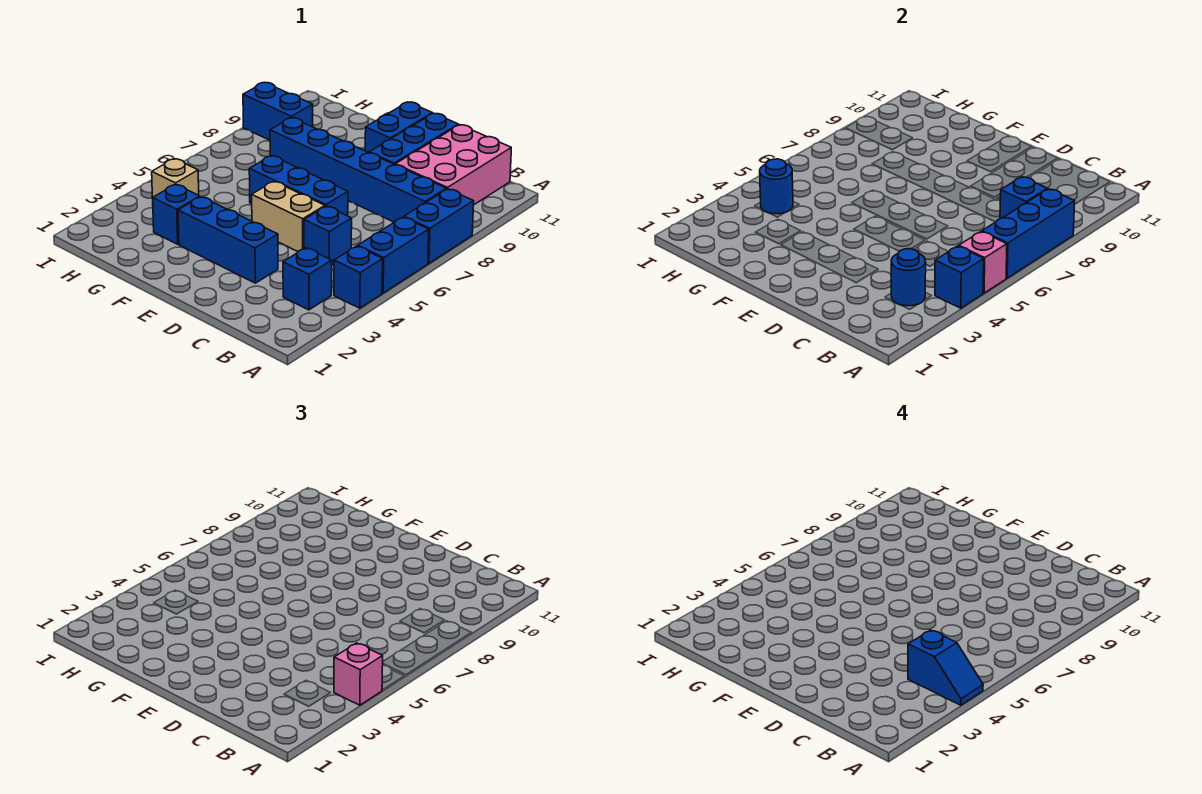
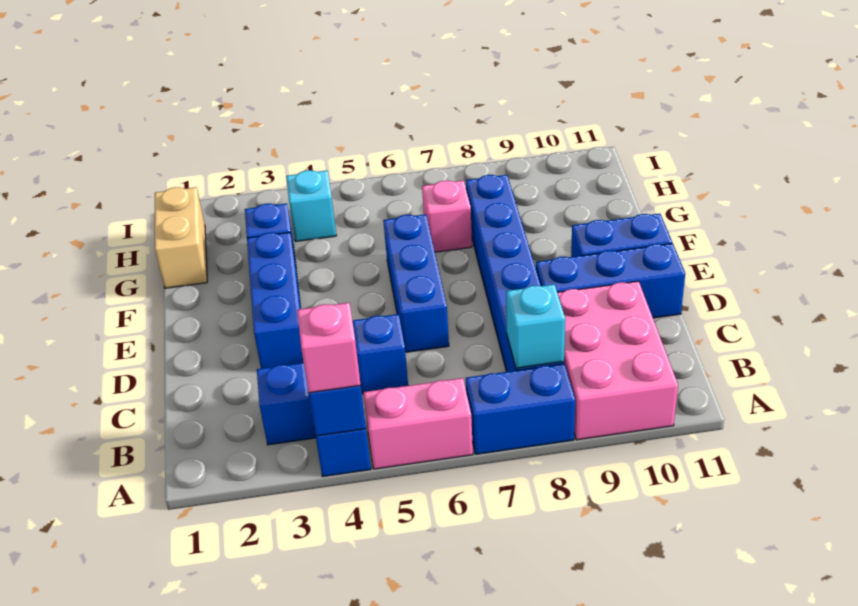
blue slope A4:B4 level 4 top B -> none
blue brick A5:A6 level 1 -> pink brick A5:A6 level 1
pink brick A5 level 2 -> pink brick G7 level 1
blue brick A6:A8 level 2 -> none
blue round brick B3 level 2 -> none
blue brick B8 level 2 -> cyan brick B8 level 2
pink brick B9:C11 level 1 -> pink brick A9:C10 level 1
tan brick D5:E5 level 1 -> tan brick G1:H1 level 1
tan brick H4 level 1 -> cyan brick H4 level 1
blue round brick H4 level 2 -> none
blue brick H9:I9 level 1 -> none

